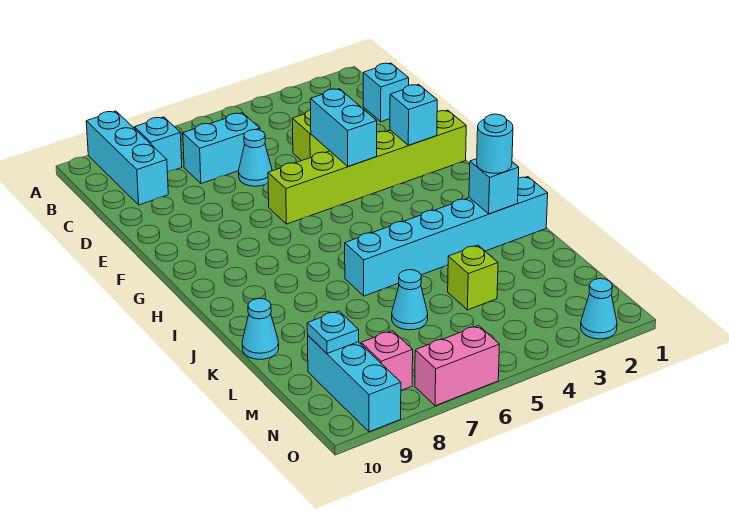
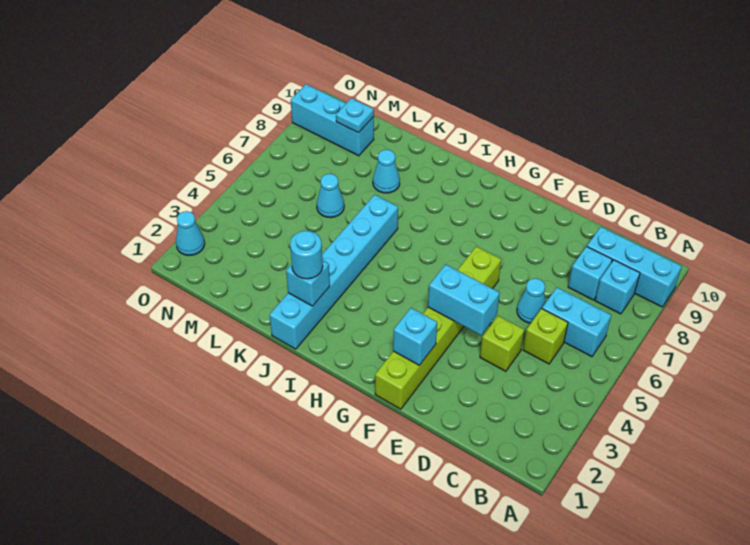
cyan brick C1 level 1 -> cyan brick C8 level 1
cyan brick C6:C7 level 1 -> cyan brick B6:C6 level 1
cyan cone K10 level 1 -> cyan cone K8 level 1
lime brick L4 level 1 -> lime brick C5 level 1
pink brick N8 level 1 -> none
pink brick O6:O7 level 1 -> none

